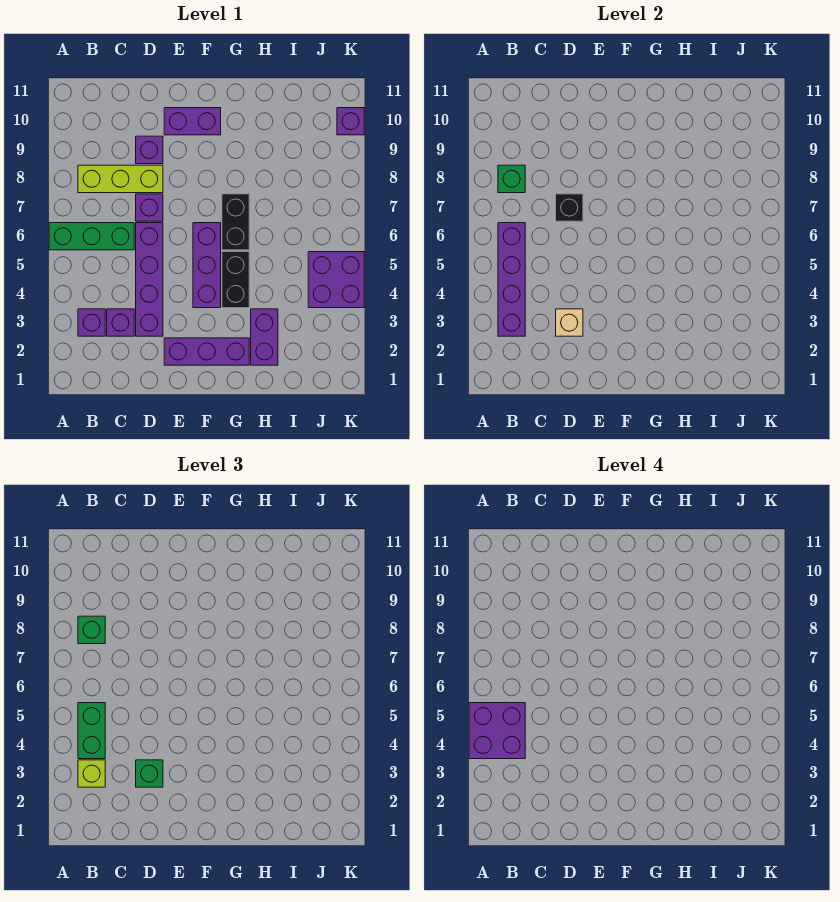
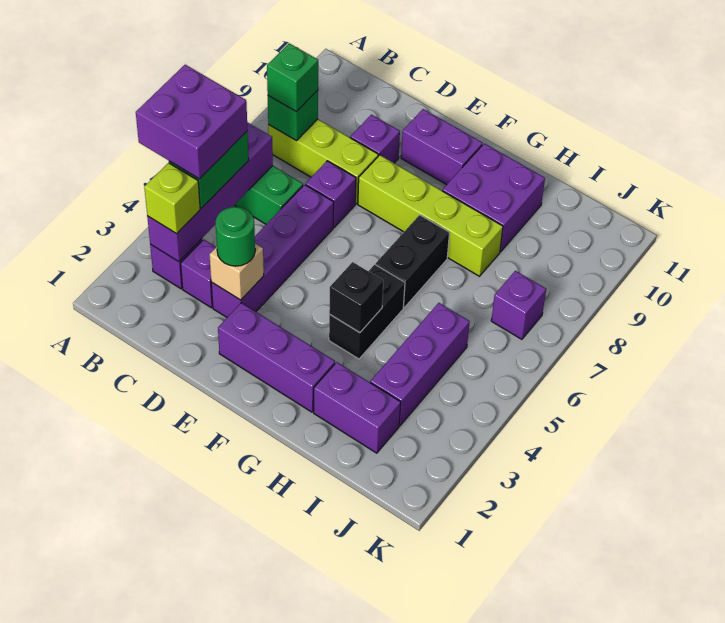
green brick D3 level 3 -> green round brick D3 level 3
black brick D7 level 2 -> black brick G4 level 2
none -> lime brick E8:H8 level 1
purple brick F4:F6 level 1 -> purple brick I3:I5 level 1
purple brick H2:H3 level 1 -> purple brick H2:I2 level 1
purple brick J4:K5 level 1 -> purple brick G9:H10 level 1
purple brick K10 level 1 -> purple brick J7 level 1

